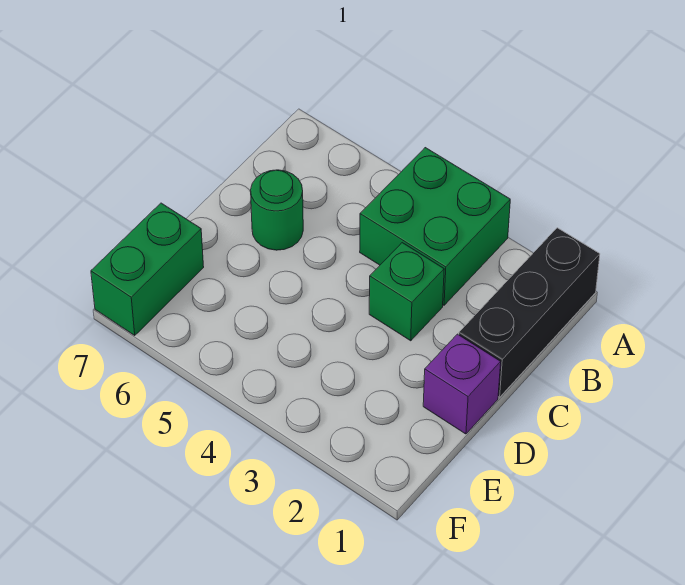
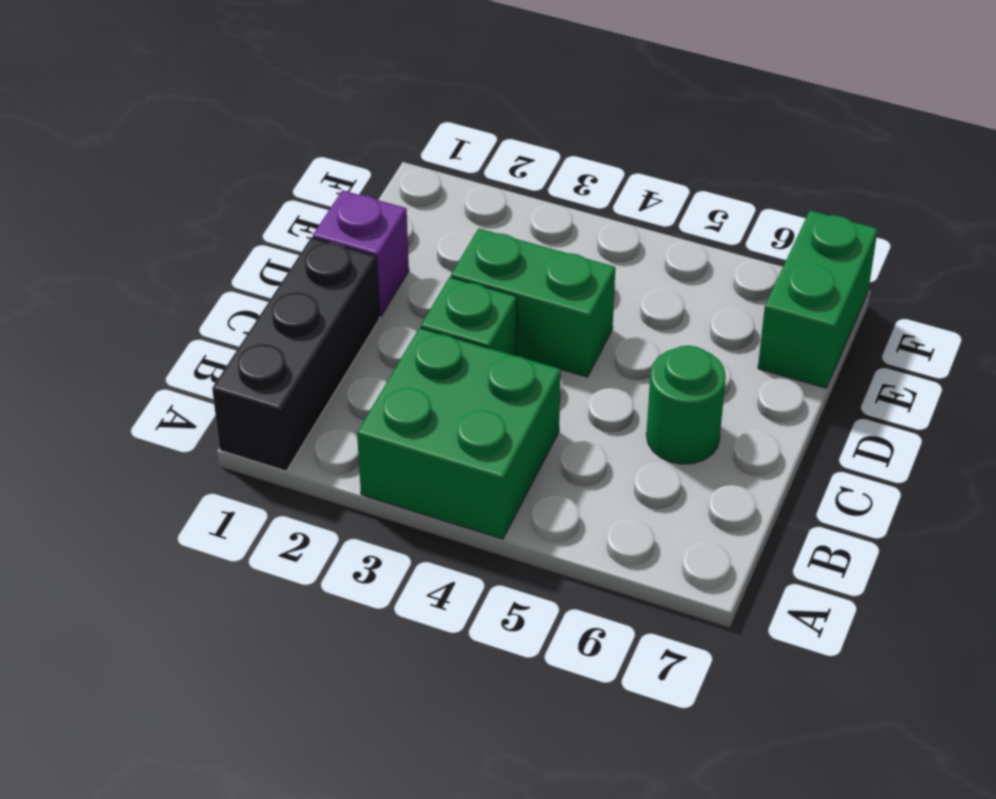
none -> green brick D3:D4 level 1

